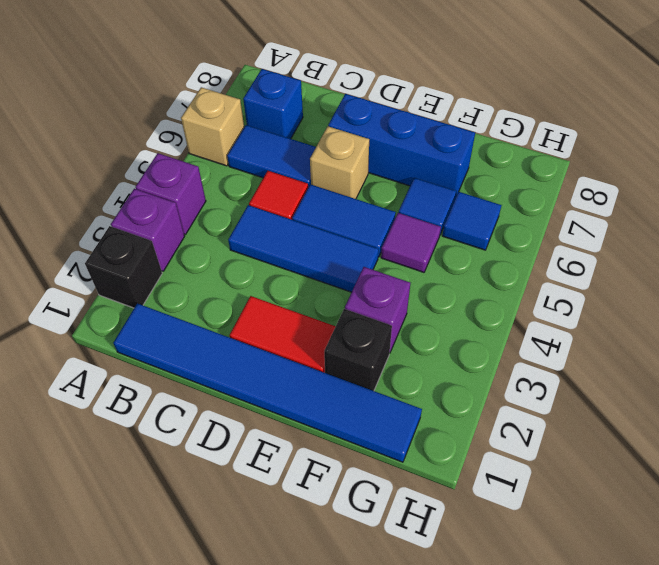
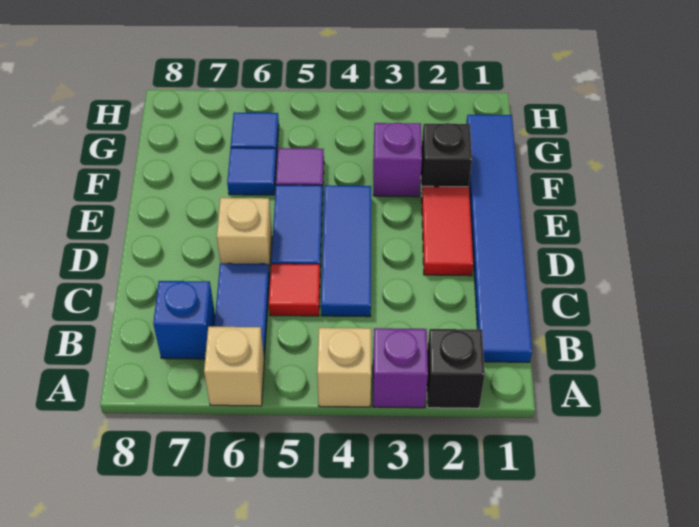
purple brick A4 level 1 -> tan brick A4 level 1
blue brick D7:F7 level 1 -> none

